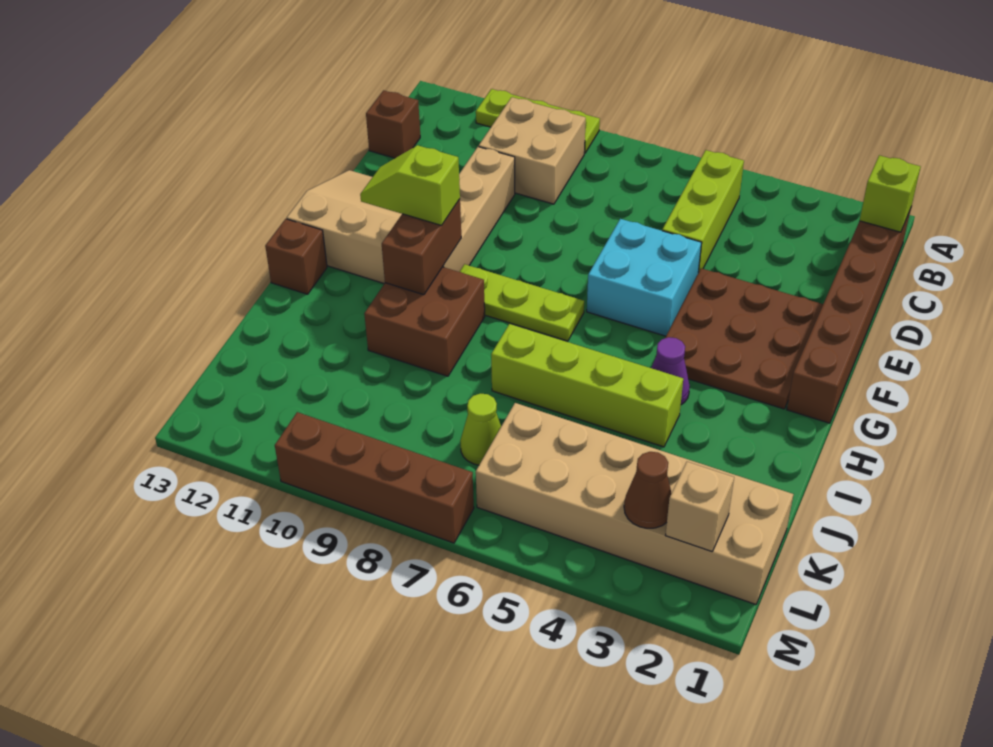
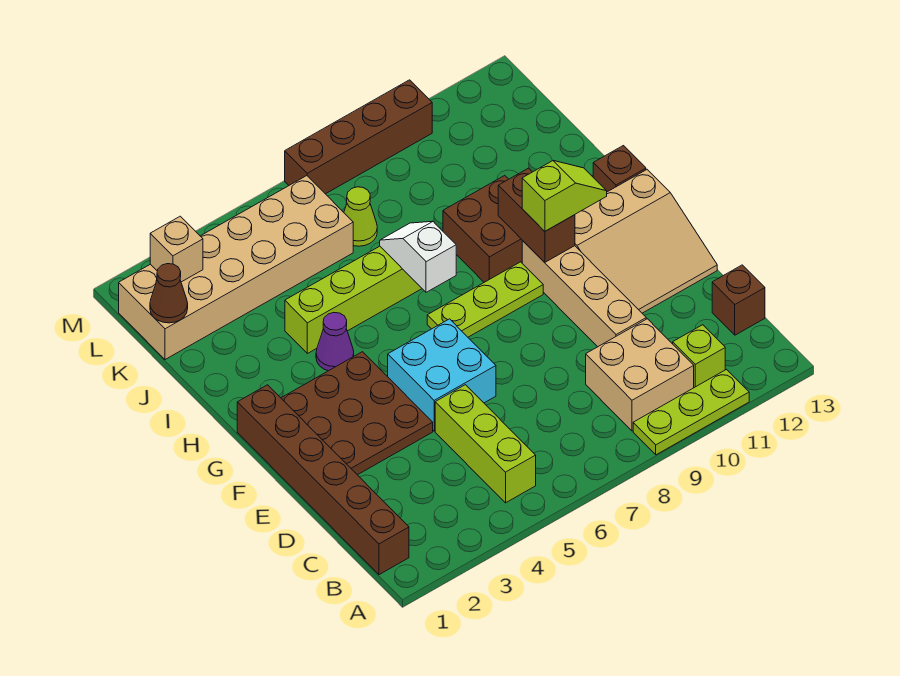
lime brick B1 level 2 -> lime brick B11 level 1
none -> white slope H7:I7 level 2 top H
brown cone L3 level 2 -> brown cone K1 level 2

